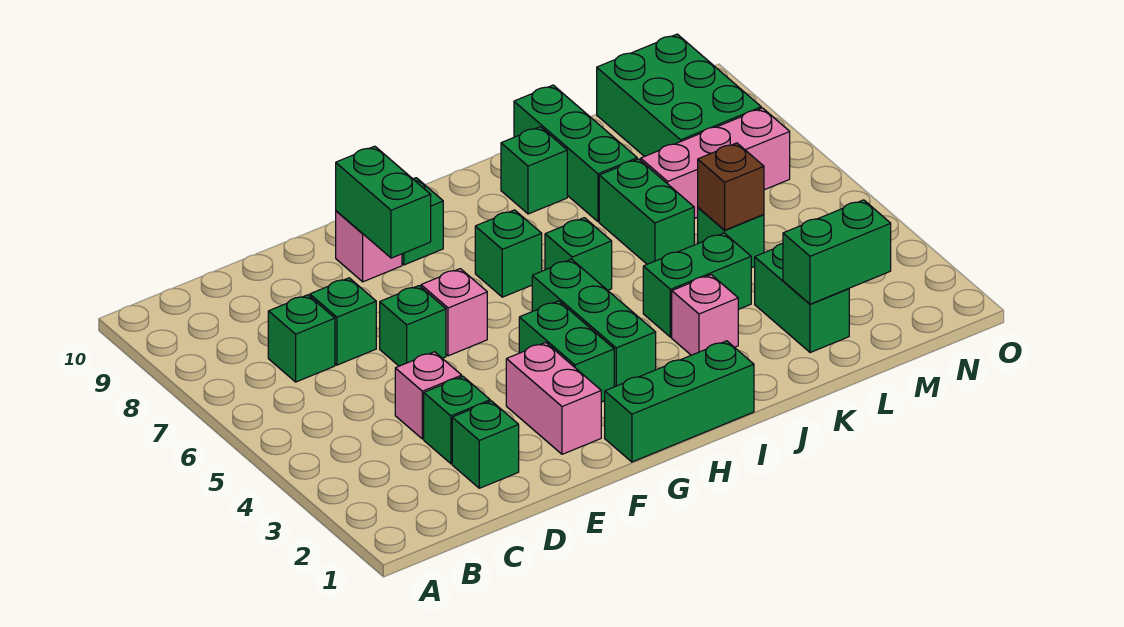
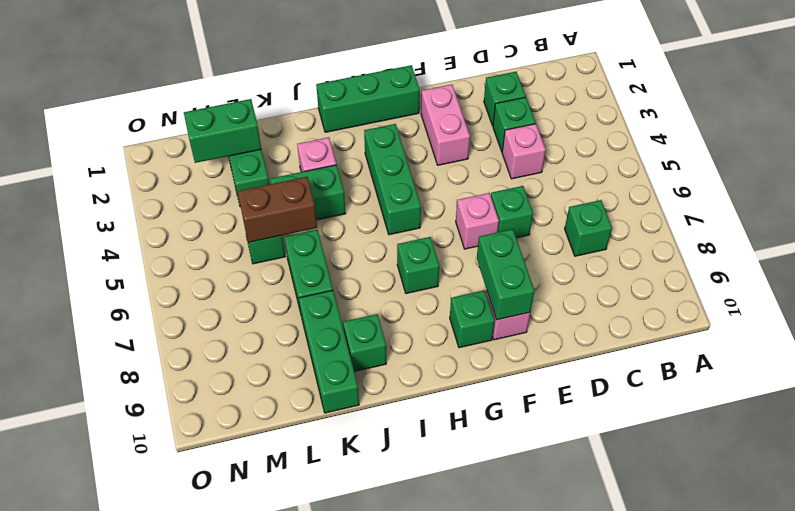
green brick D7 level 1 -> none
green brick G3:G4 level 1 -> none
green brick I6 level 1 -> none
brown brick L5 level 2 -> brown brick K5:L5 level 2
pink brick L7:N7 level 1 -> none
green brick M8:N10 level 1 -> none

